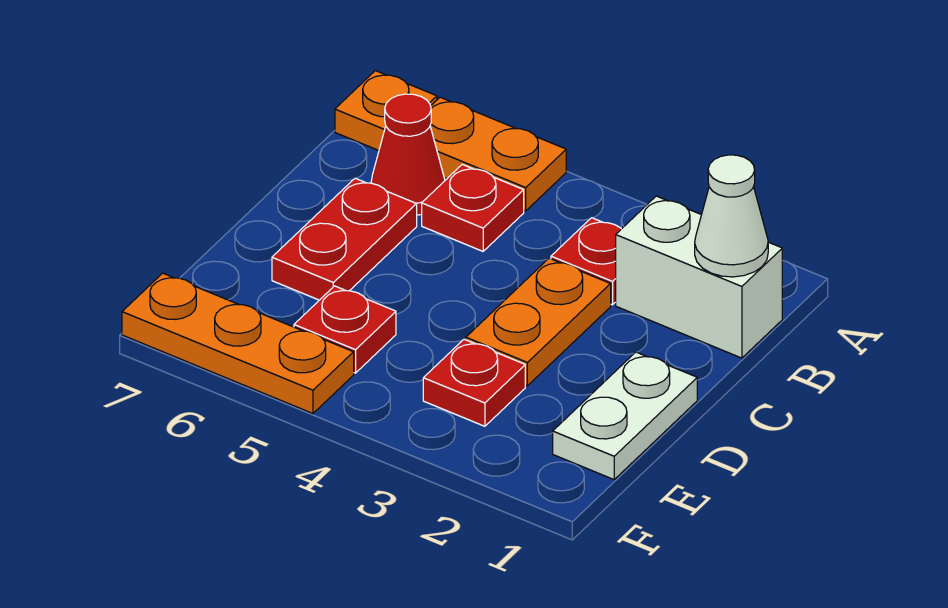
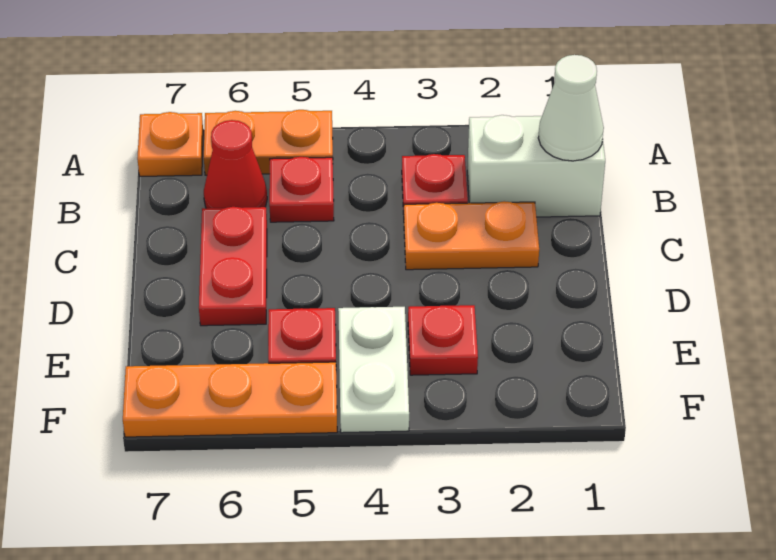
orange plate C3:D3 level 1 -> orange plate C2:C3 level 1
white plate D1:E1 level 1 -> white plate E4:F4 level 1

